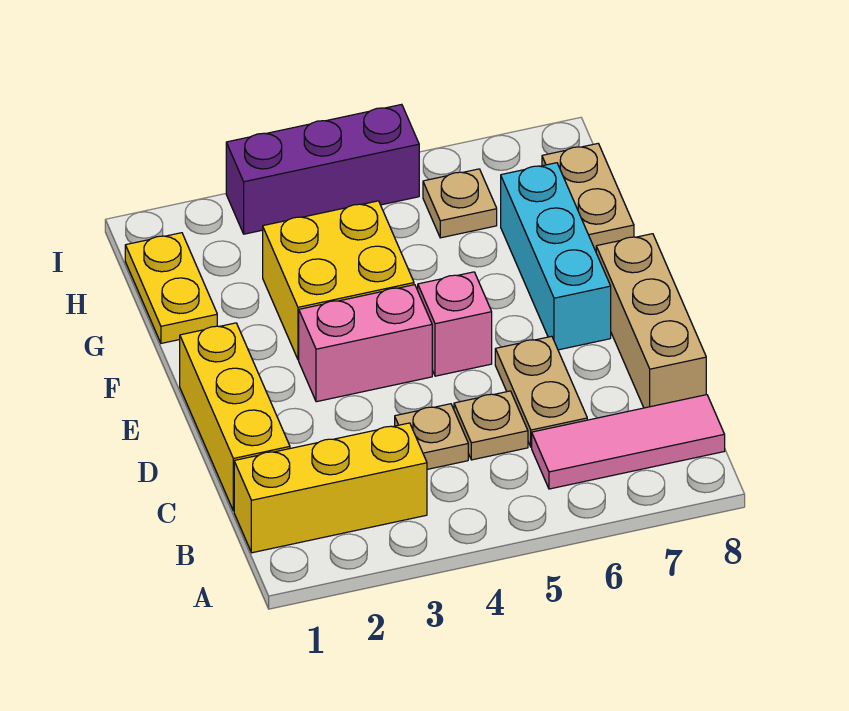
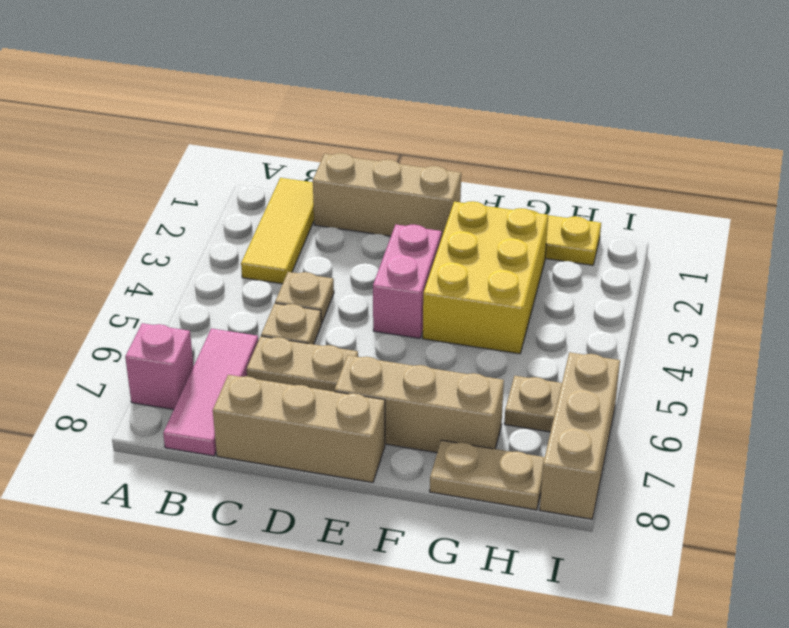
yellow brick B1:B3 level 1 -> yellow tile B1:B3 level 1
yellow brick C1:E1 level 1 -> tan brick C1:E1 level 1
pink brick E5 level 1 -> pink brick A7 level 1
cyan brick E7:G7 level 1 -> tan brick E7:G7 level 1
yellow brick F3:G4 level 1 -> yellow brick F2:G4 level 1
purple brick I3:I5 level 1 -> none
none -> tan brick I6:I8 level 1

